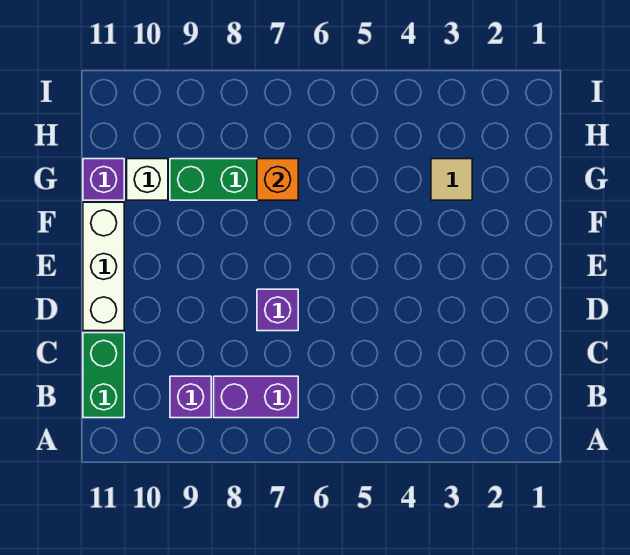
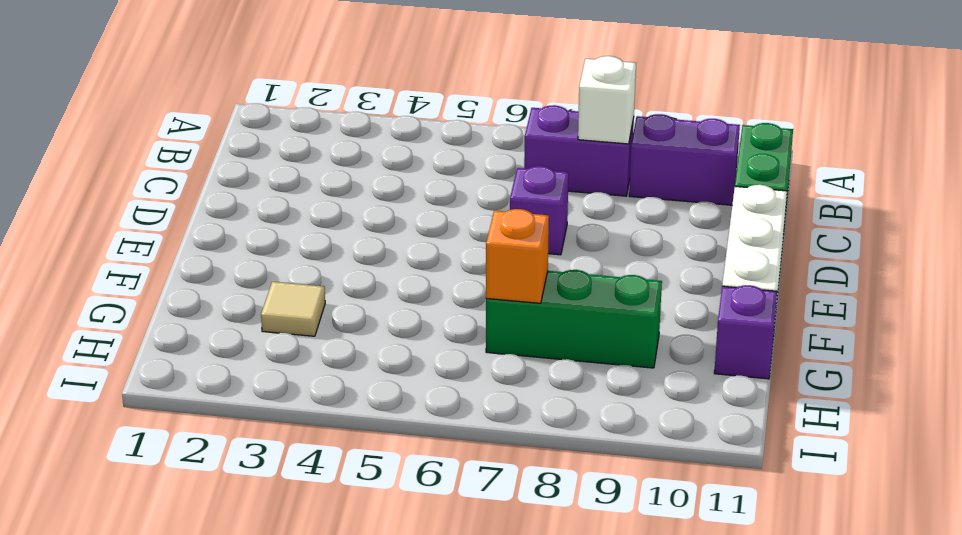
purple brick B9 level 1 -> purple brick B9:B10 level 1
white brick G10 level 1 -> white brick B8 level 2

